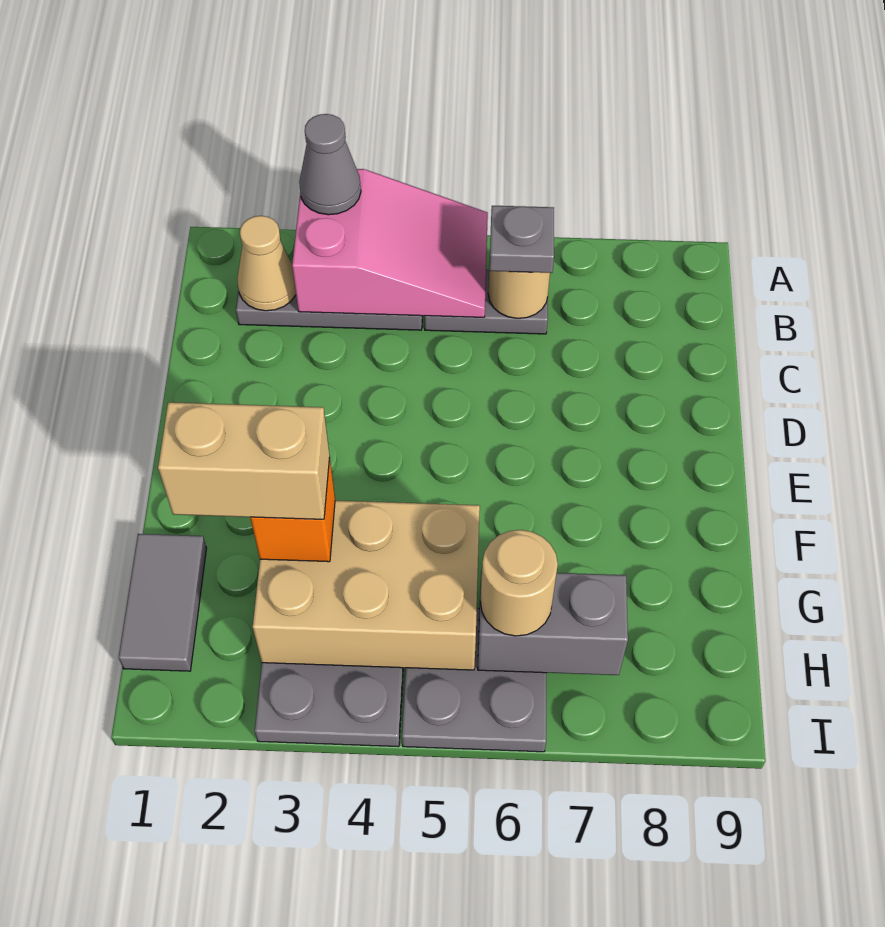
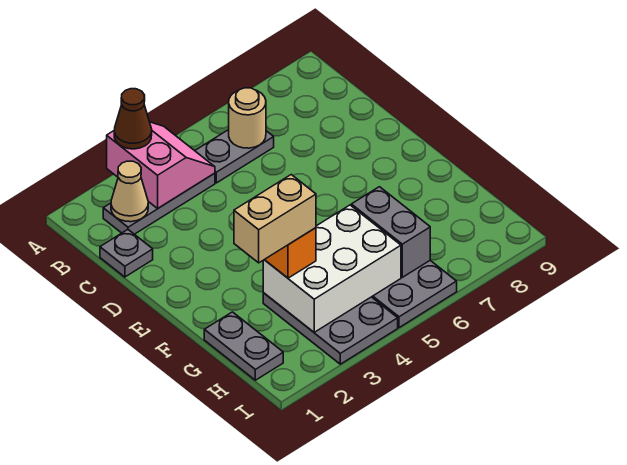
pink slope A3:B5 level 2 top 3 -> pink slope A3:B4 level 2 top 3
grey cone A3 level 3 -> brown cone A3 level 3
grey plate B6 level 3 -> grey plate C1 level 1
grey tile G1:H1 level 1 -> grey plate G1:H1 level 1
tan brick G3:H5 level 2 -> white brick G3:H5 level 2
grey brick H6:H7 level 2 -> grey brick G6:H6 level 2
tan round brick H6 level 3 -> none

